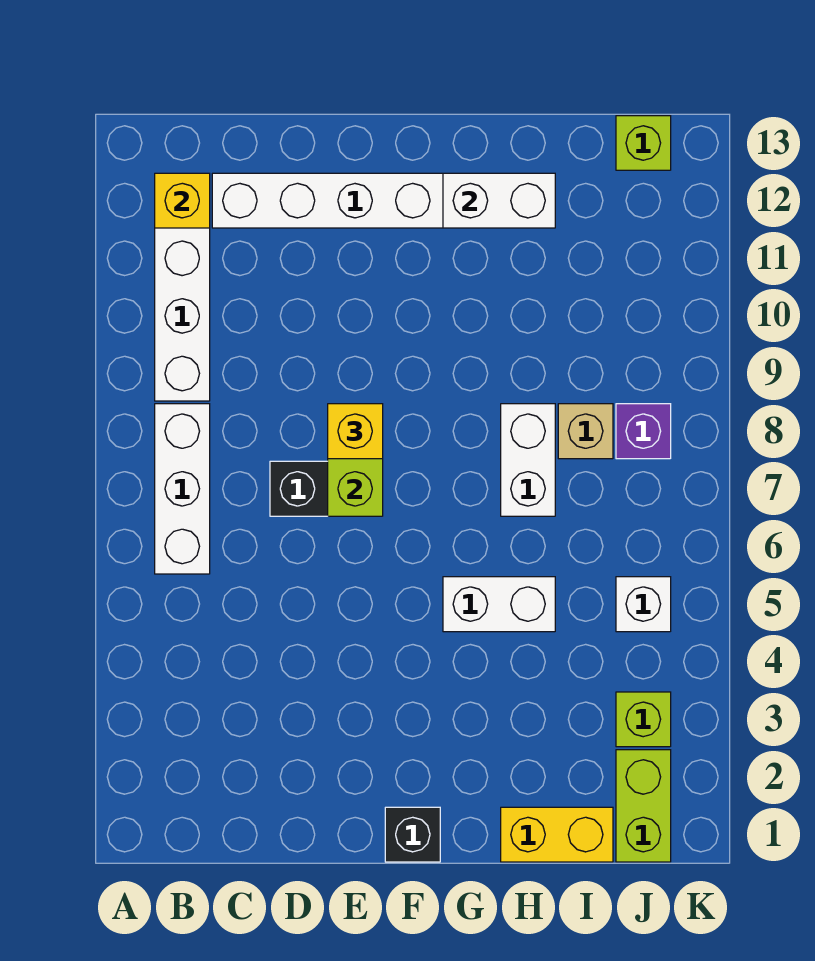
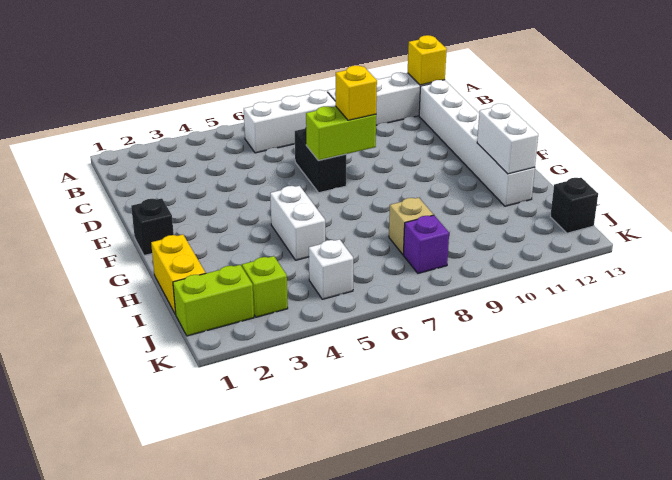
white brick H7:H8 level 1 -> none
lime brick J13 level 1 -> black brick J13 level 1

